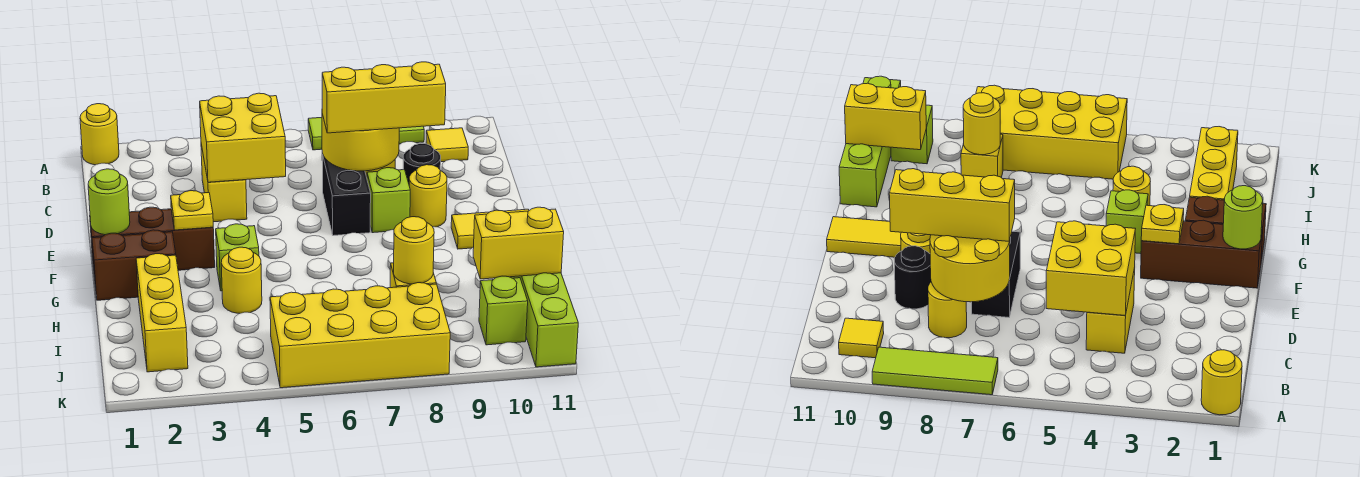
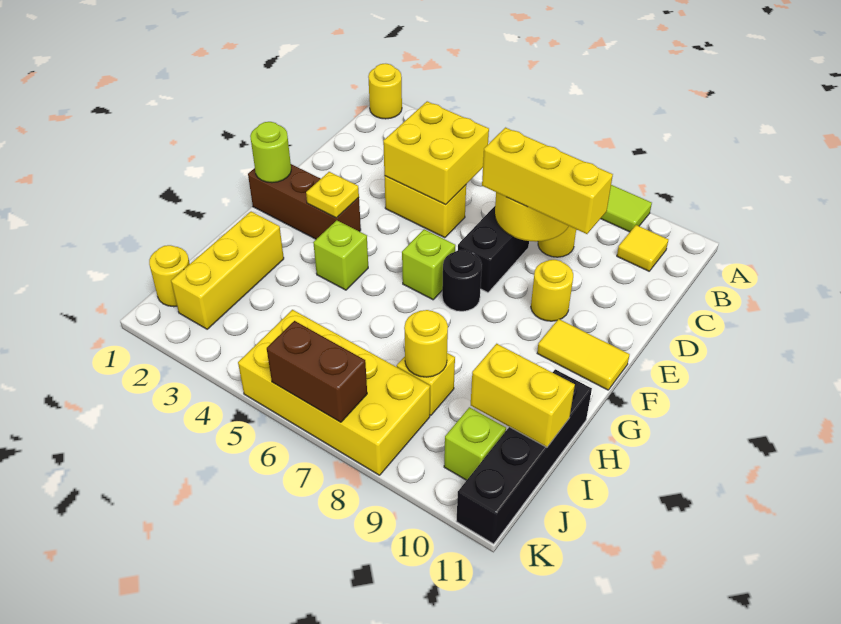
yellow brick C4:D4 level 1 -> yellow brick D4:D5 level 1
black round brick D9 level 1 -> black round brick F7 level 1
lime brick E8 level 1 -> lime brick F6 level 1
brown brick G1:G2 level 1 -> brown brick K6:K7 level 2
yellow round brick H4 level 1 -> yellow round brick J1 level 1
lime brick H11:K11 level 1 -> black brick H11:K11 level 1

